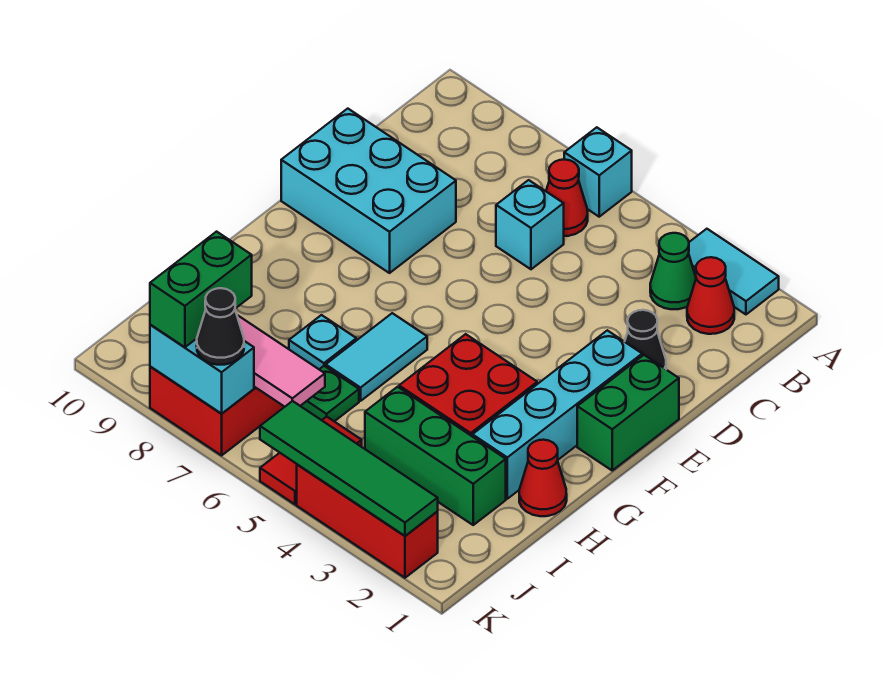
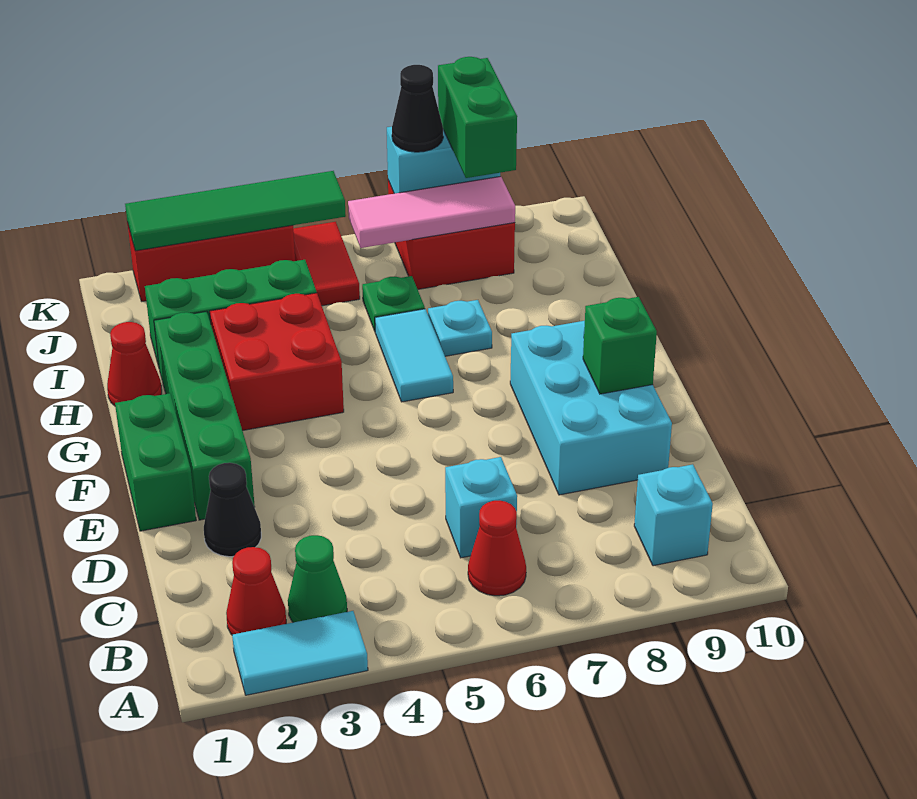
cyan brick A6 level 1 -> cyan brick B9 level 1
cyan brick D8:E10 level 1 -> cyan brick D8:F9 level 1
cyan brick E2:H2 level 1 -> green brick E2:H2 level 1
none -> green brick E9 level 2

